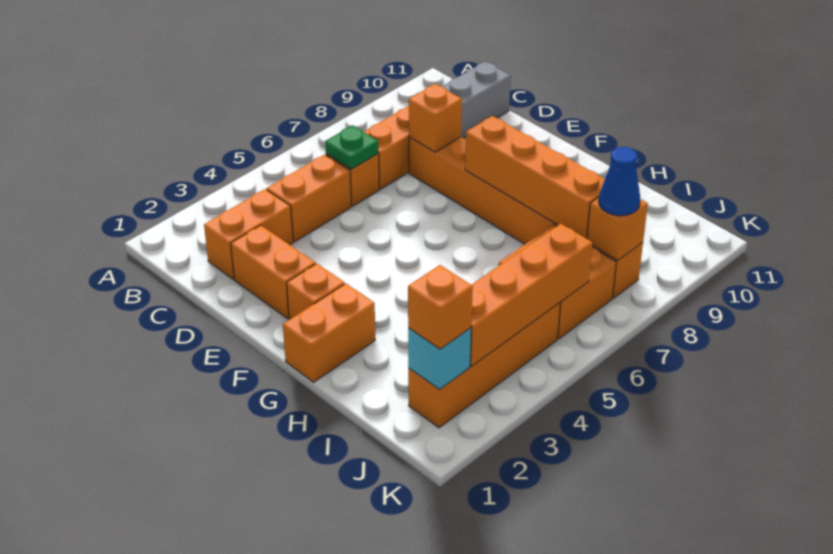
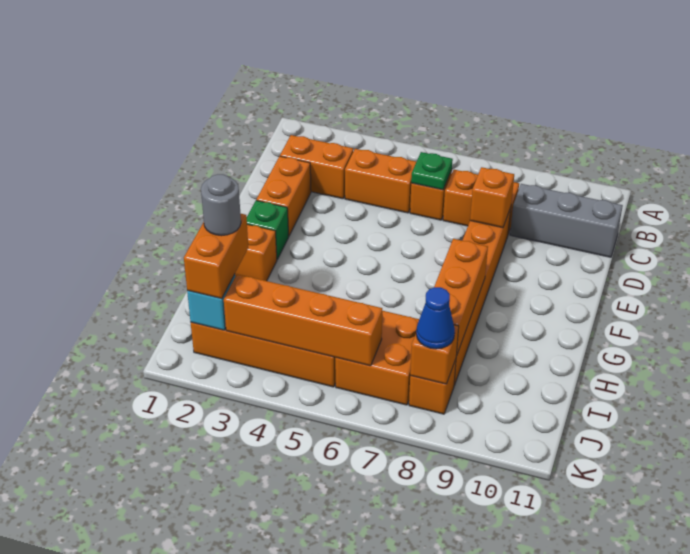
orange brick F2 level 1 -> green brick F2 level 1
orange brick F8:I8 level 2 -> orange brick G8:I8 level 2
none -> grey round brick I2 level 4
orange brick J2 level 3 -> orange brick I2:J2 level 3

